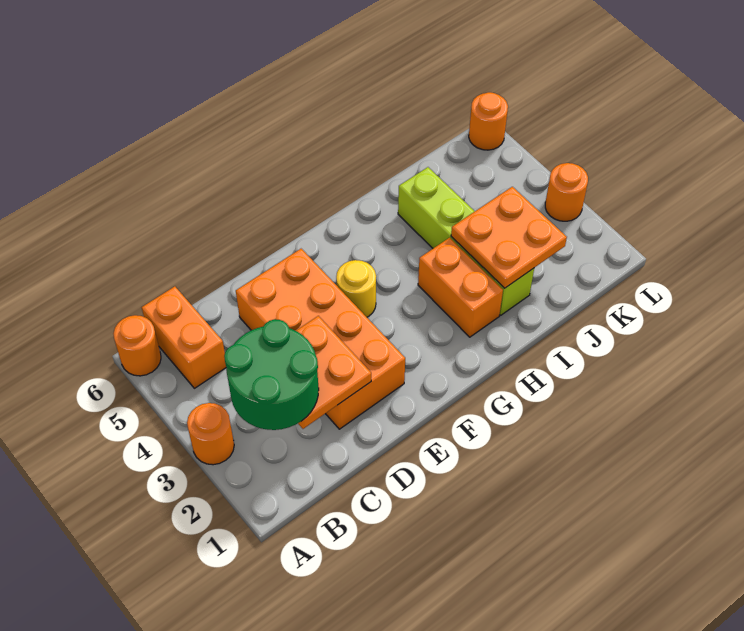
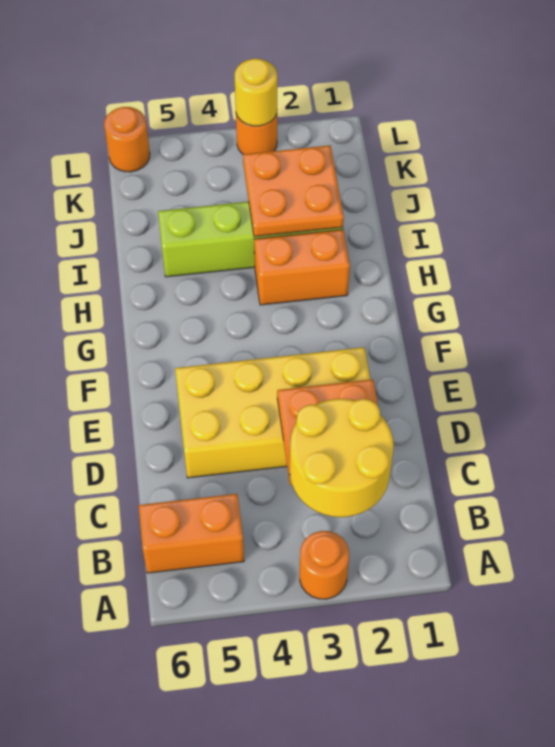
orange round brick A6 level 1 -> none
green round brick B2:C3 level 3 -> yellow round brick B2:C3 level 3
orange brick D2:E5 level 1 -> yellow brick D2:E5 level 1
yellow round brick F4 level 1 -> yellow round brick L3 level 2

